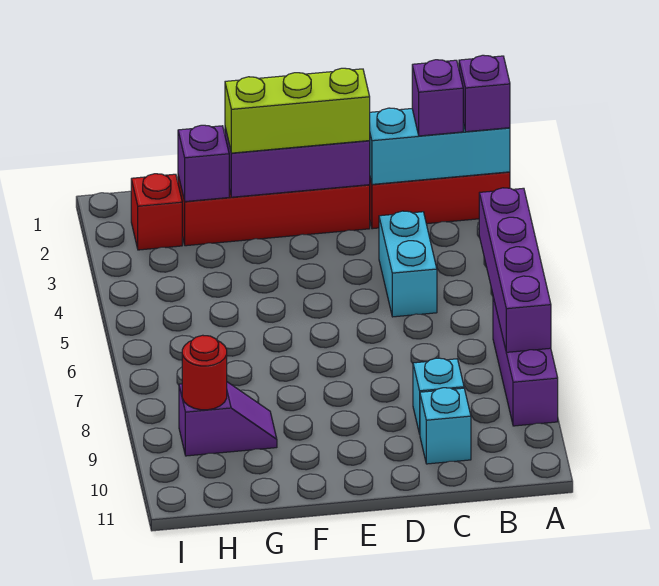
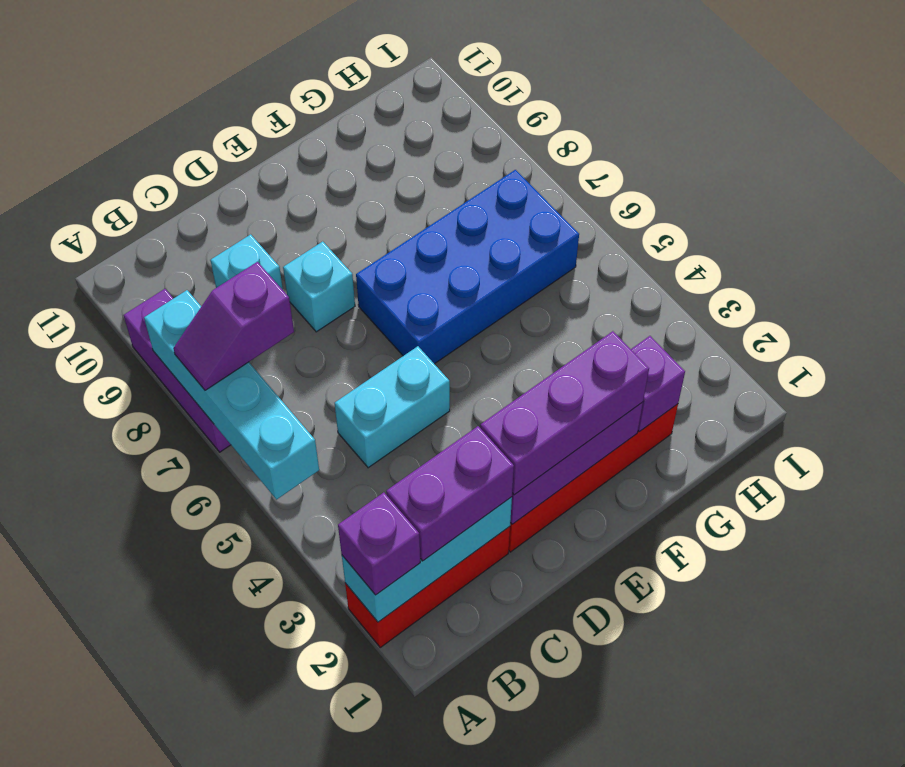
purple brick A5:A8 level 2 -> cyan brick A5:A8 level 2
purple brick B2 level 3 -> purple brick B2:C2 level 3
cyan brick C4:C5 level 1 -> cyan brick C5:D5 level 1
cyan brick C10 level 1 -> cyan brick D8 level 1
lime brick D2:F2 level 3 -> purple brick D2:F2 level 3
none -> blue brick E6:H7 level 1
purple slope G9:H9 level 1 top H -> purple slope A7:B7 level 3 top B
red brick H2 level 1 -> none
red round brick H9 level 2 -> none

